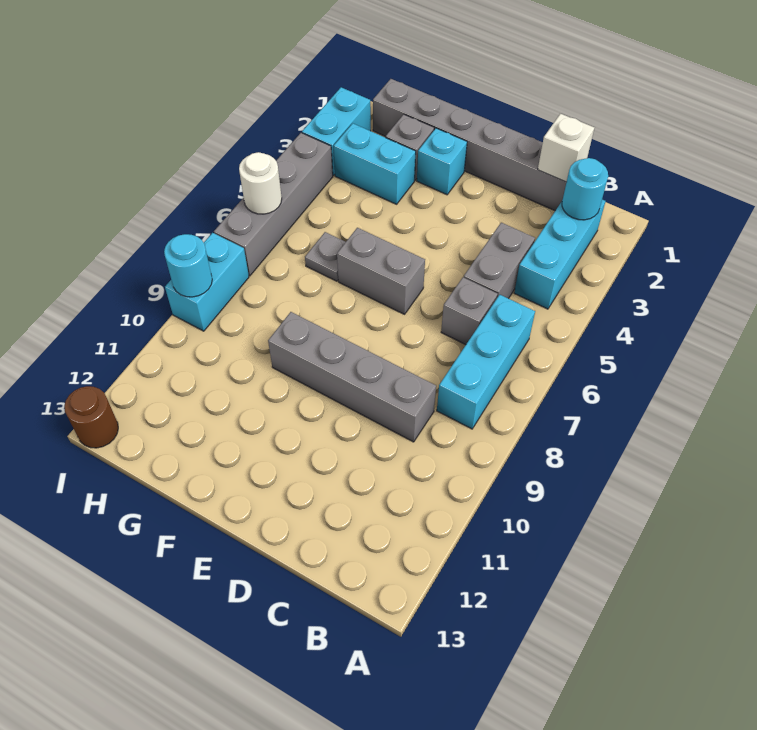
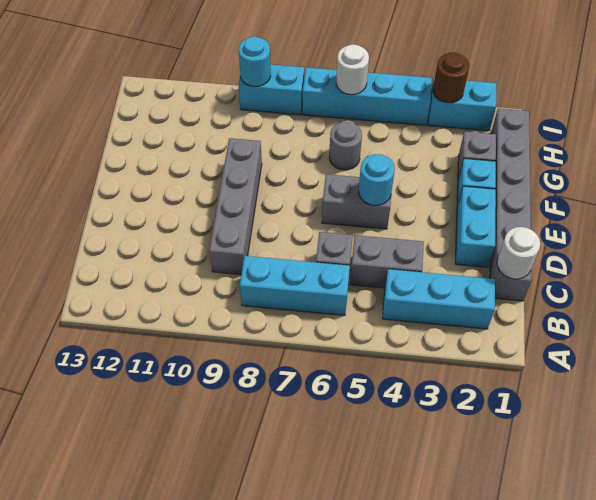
cyan round brick B2 level 2 -> cyan round brick E5 level 2
white brick C1 level 2 -> white round brick C1 level 2
grey brick E6:F6 level 1 -> grey brick E5:E6 level 1
cyan brick G3:H3 level 1 -> cyan brick D2:E2 level 1
grey plate G6 level 1 -> grey round brick G6 level 1
grey brick I4:I7 level 1 -> cyan brick I4:I7 level 1
brown round brick I13 level 1 -> brown round brick I3 level 2

